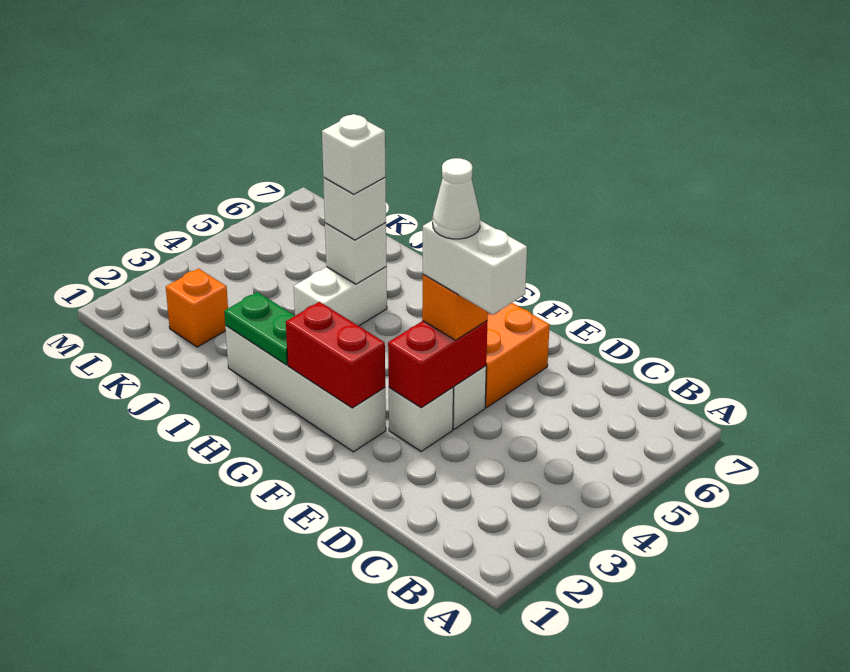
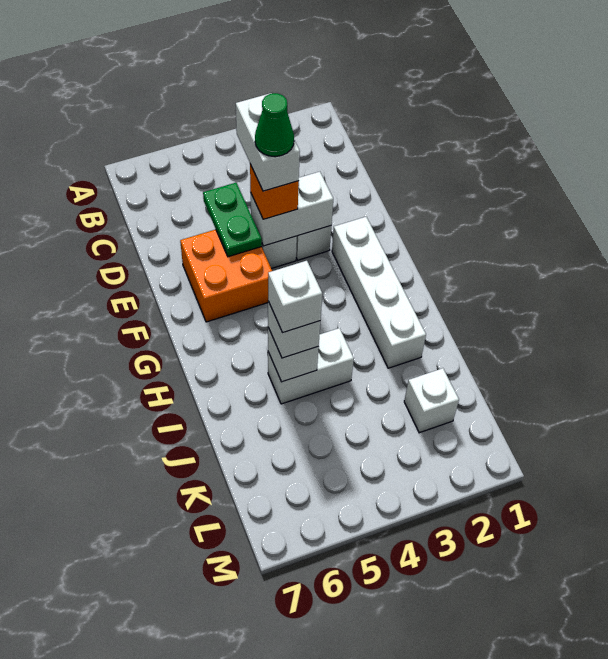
red brick E3:E4 level 2 -> white brick E3:E4 level 2
white cone E4 level 5 -> green cone E4 level 5
red brick F2:G2 level 2 -> none
green plate H2:I2 level 2 -> green plate D5:E5 level 2
orange brick K2 level 1 -> white brick K2 level 1

